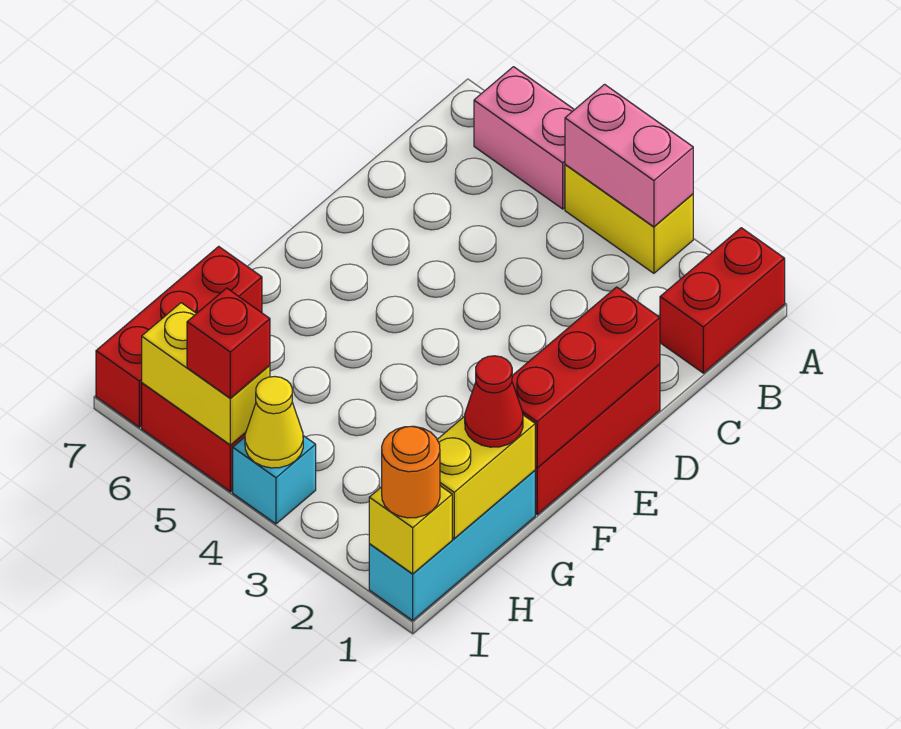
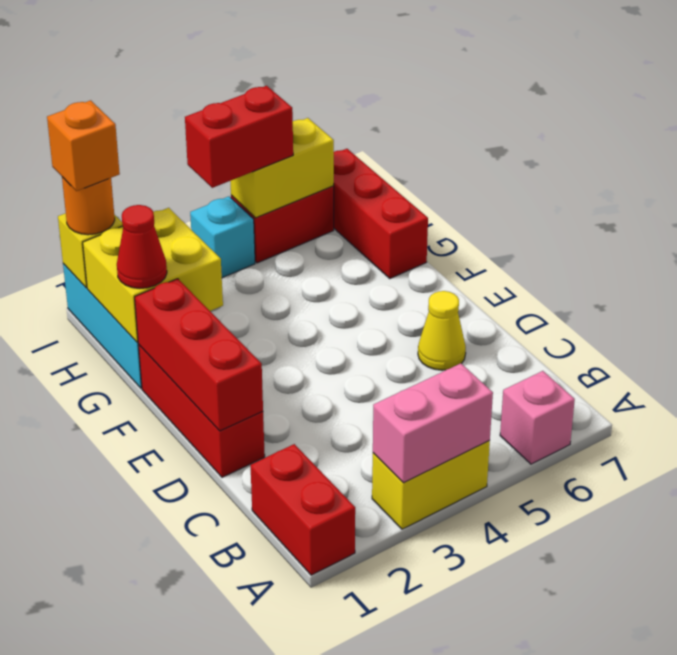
pink brick A5:A6 level 1 -> pink brick A6 level 1
yellow brick G1:H1 level 2 -> yellow brick G1:H2 level 2
none -> orange brick I1 level 4
yellow cone I4 level 2 -> yellow cone D6 level 1
red brick I5 level 3 -> red brick I4:I5 level 3

